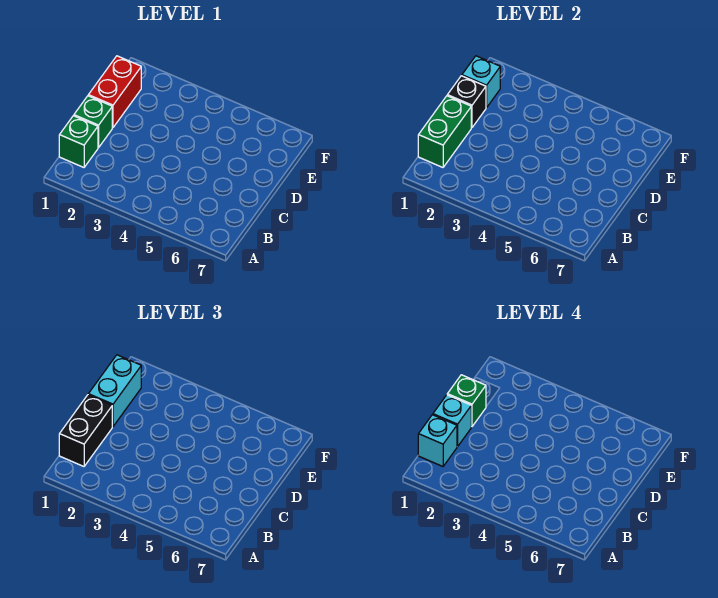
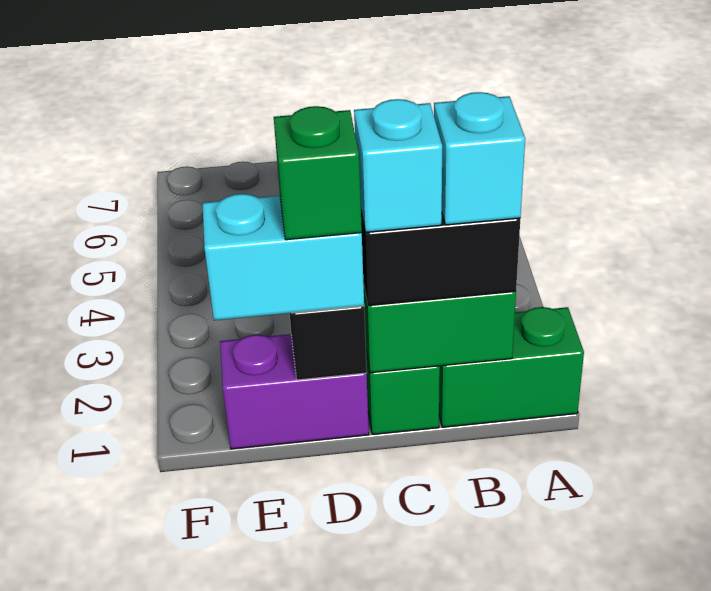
green brick B1 level 1 -> green brick A1:B1 level 1
red brick D1:E1 level 1 -> purple brick D1:E1 level 1
cyan brick E1 level 2 -> none

